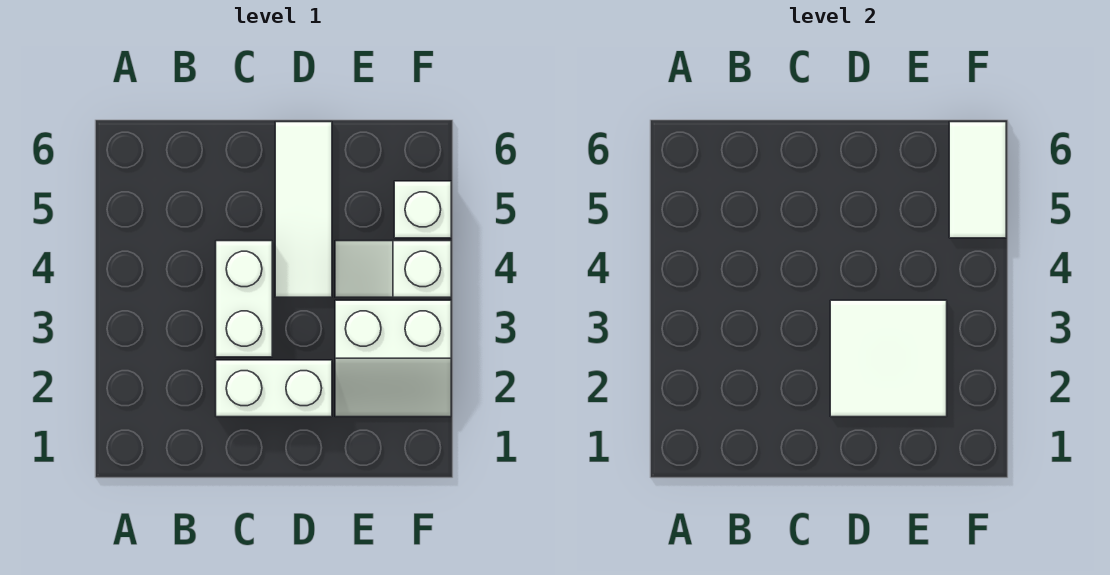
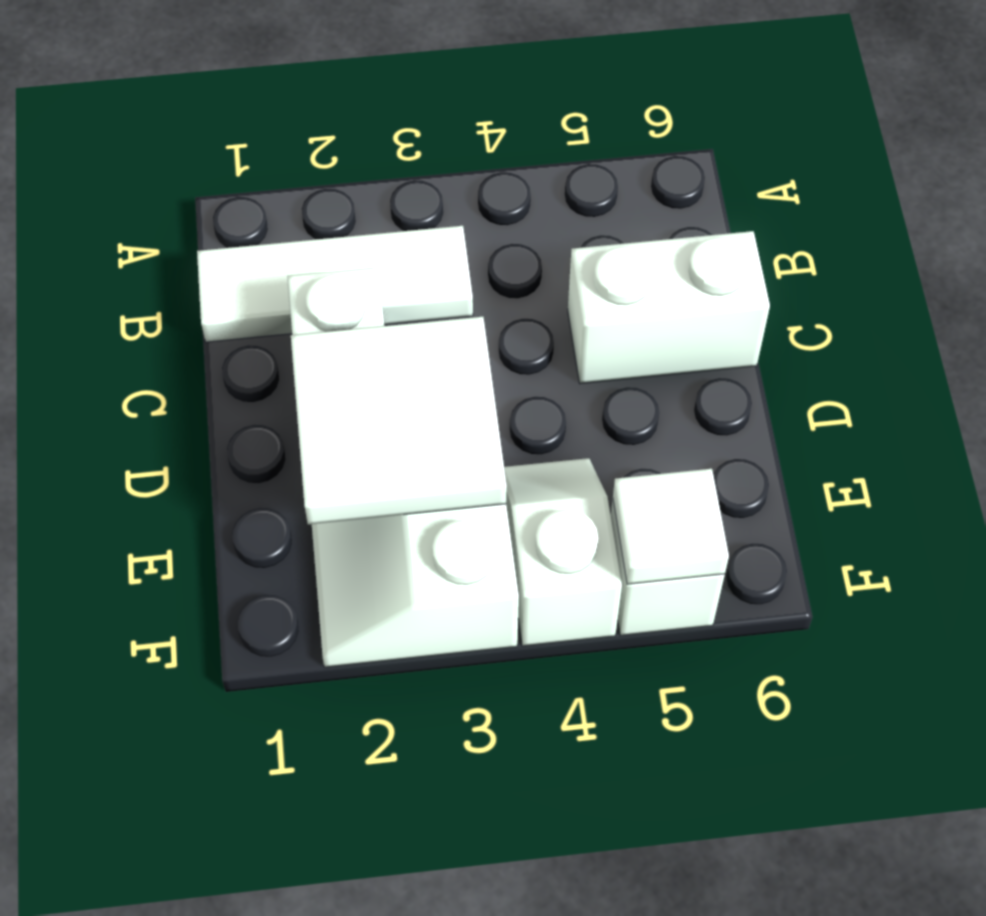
white brick C3:C4 level 1 -> white brick C5:C6 level 1
white tile D4:D6 level 1 -> white tile B1:B3 level 1
white tile F5:F6 level 2 -> white tile F5 level 2

